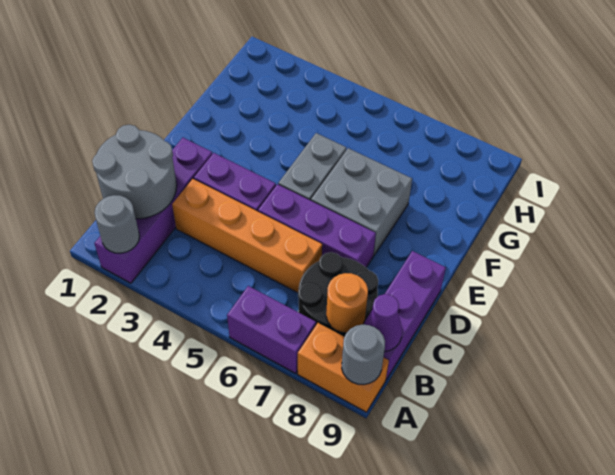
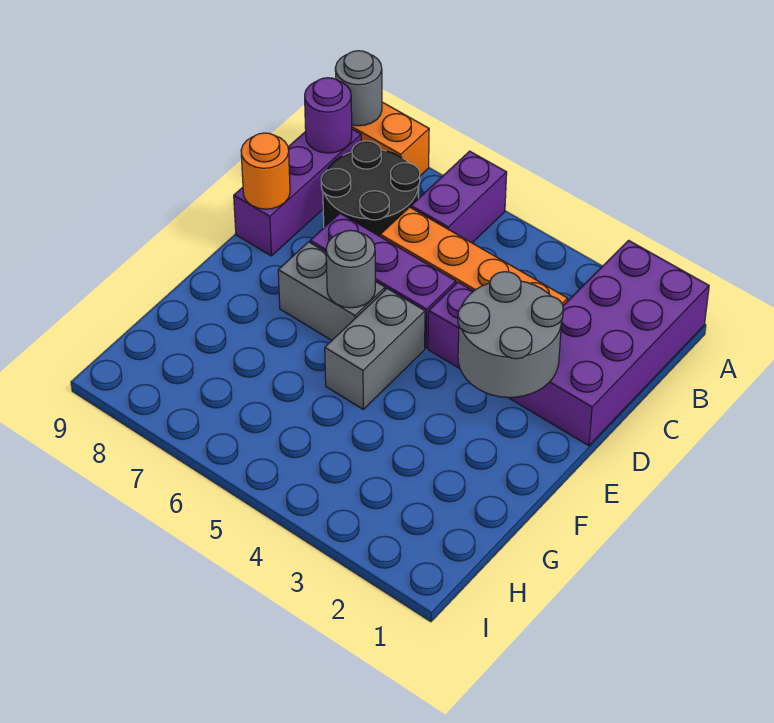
purple brick A2:D2 level 1 -> purple brick A1:D2 level 1
grey round brick A2 level 2 -> grey round brick E6 level 2
purple brick A6:A7 level 1 -> purple brick A6:B6 level 1
grey round brick B1:C2 level 2 -> grey round brick D2:E3 level 2
orange round brick B8 level 2 -> orange round brick D9 level 2
purple cone B9 level 2 -> purple round brick B9 level 2
grey brick E6:F7 level 1 -> grey brick E6:E7 level 1

